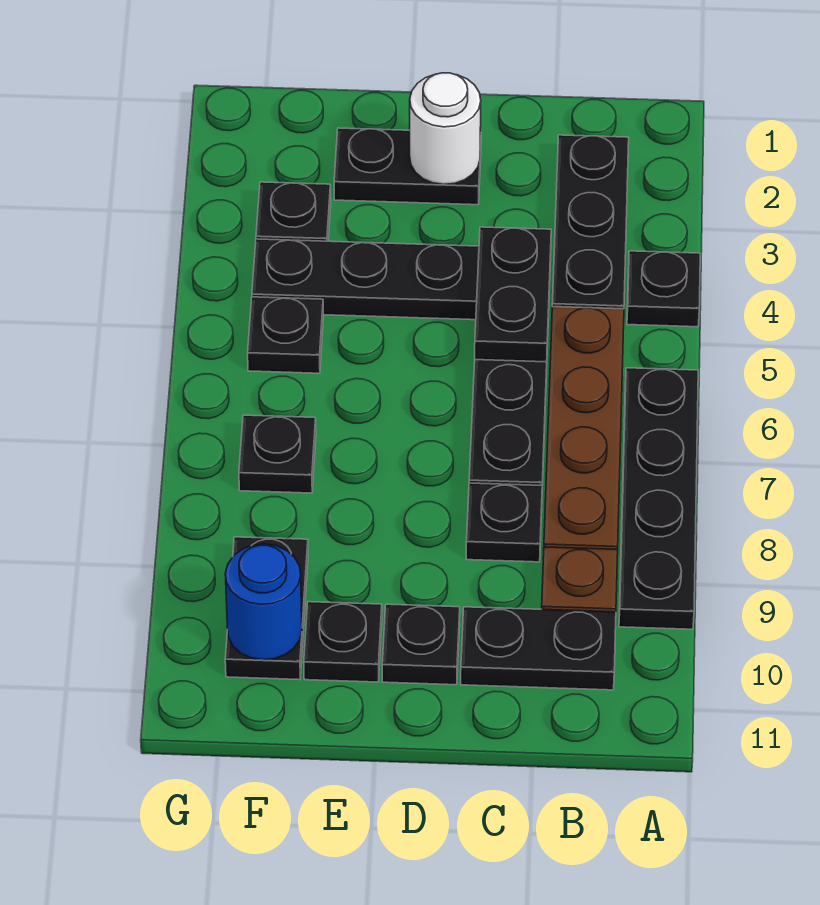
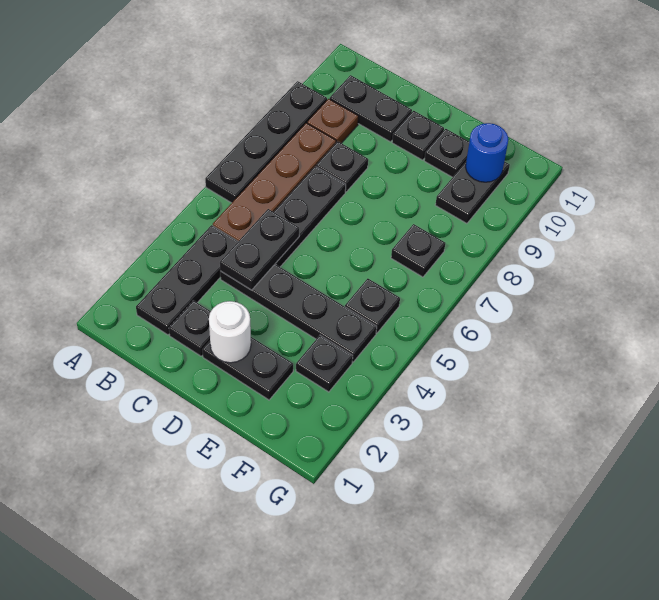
black plate A4 level 1 -> black plate C2 level 1

